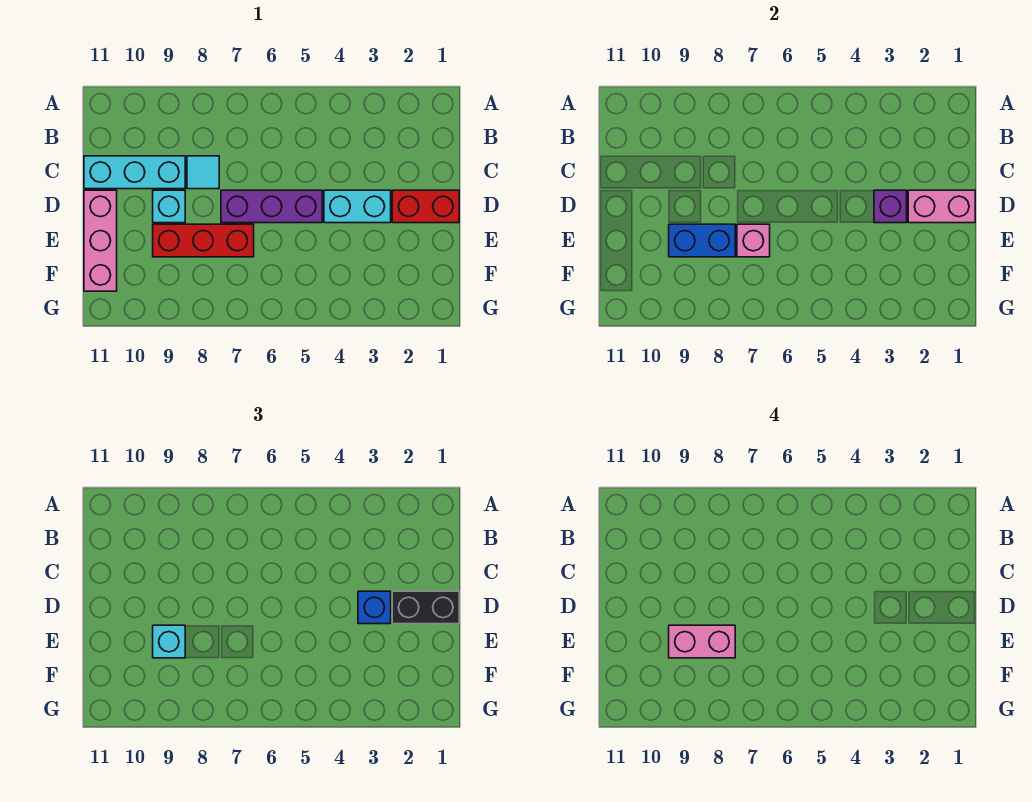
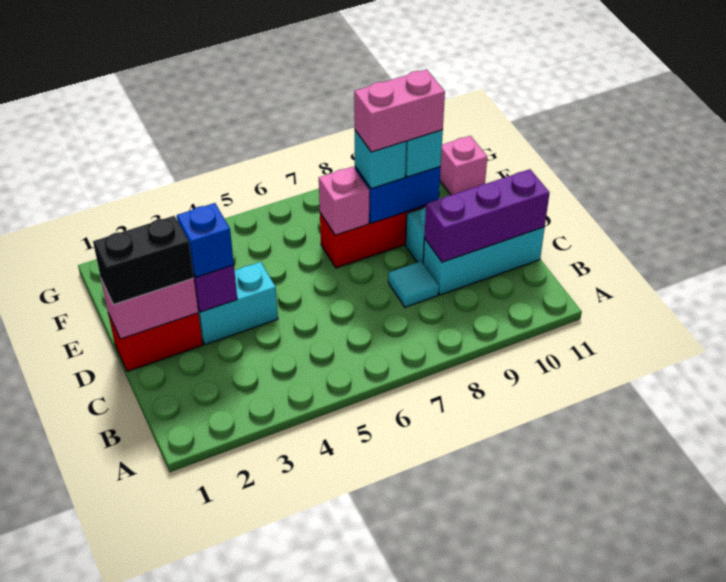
purple brick D5:D7 level 1 -> purple brick C9:C11 level 2
pink brick D11:F11 level 1 -> pink brick F11 level 1
none -> cyan brick E8 level 3

